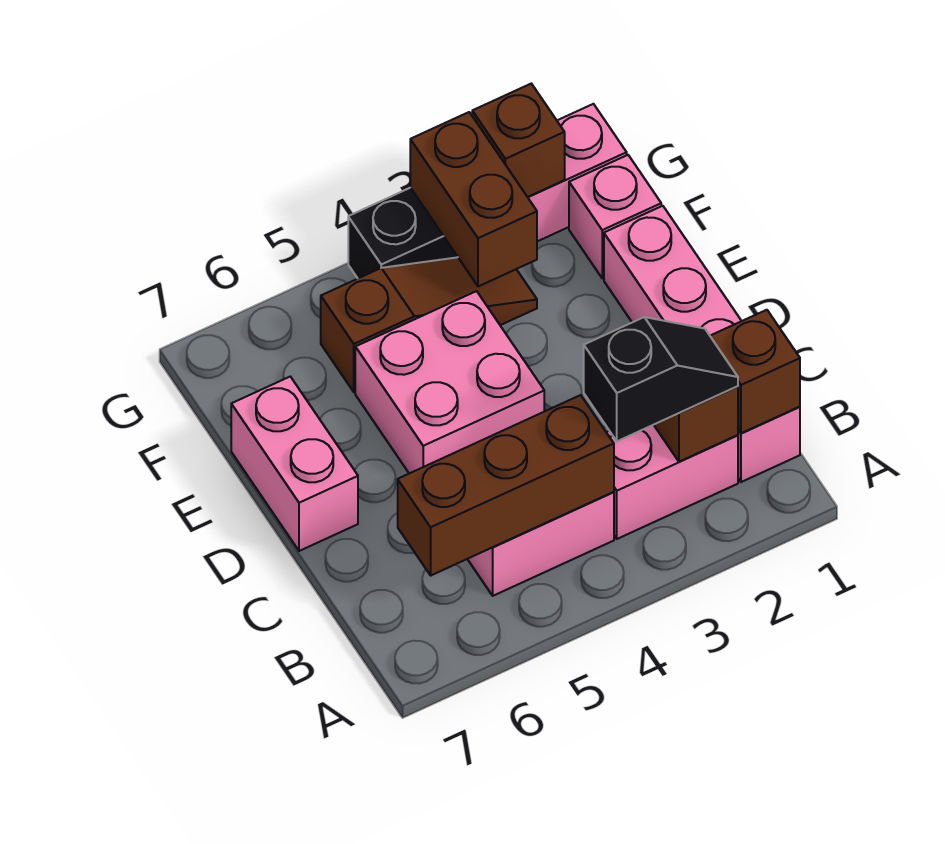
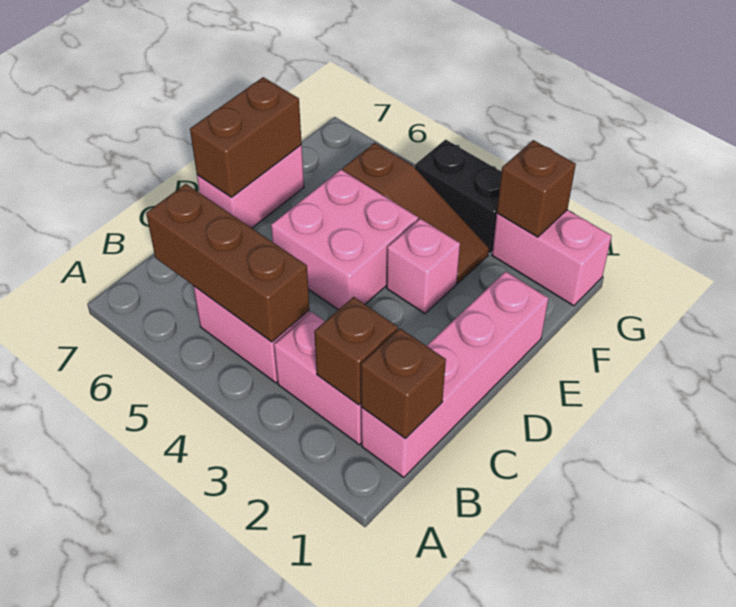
black slope B2:B3 level 3 top 3 -> none
pink brick F1 level 1 -> pink brick E3 level 1
brown brick F3:G3 level 2 -> brown brick D7:E7 level 2

